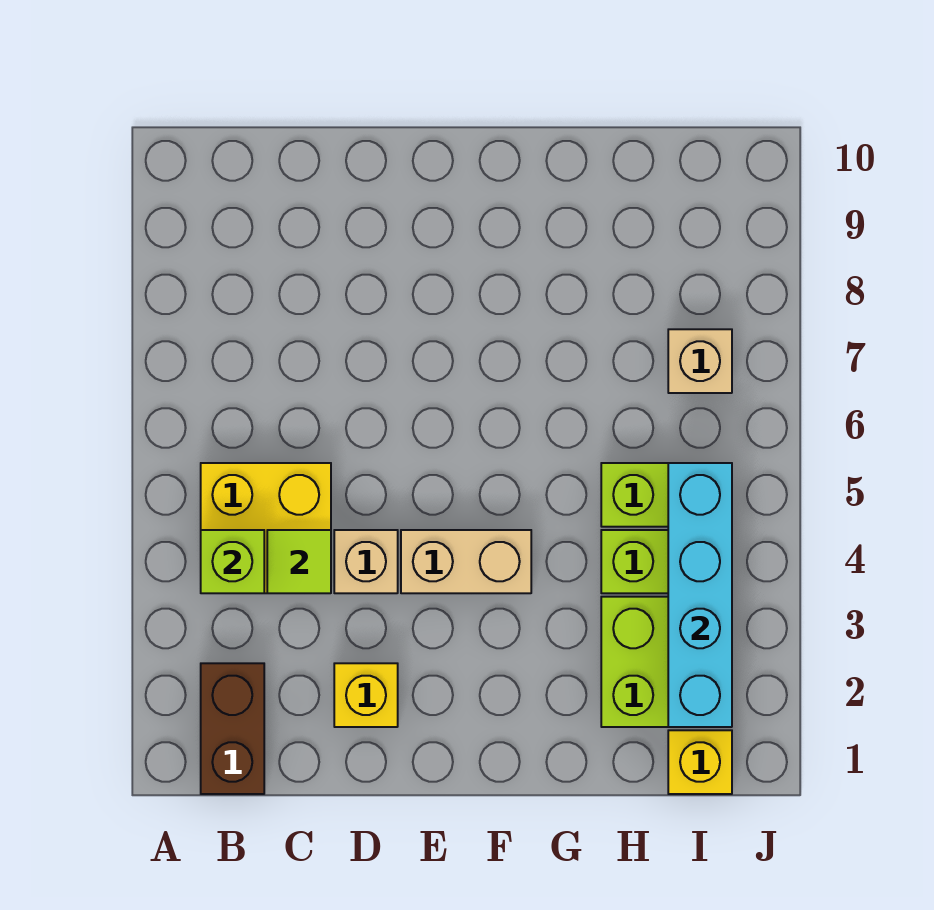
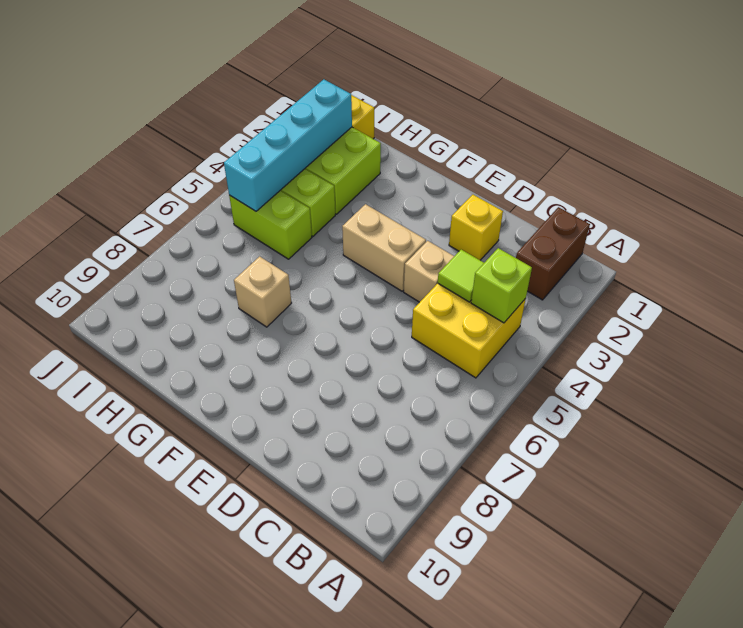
tan brick I7 level 1 -> tan brick G7 level 1

